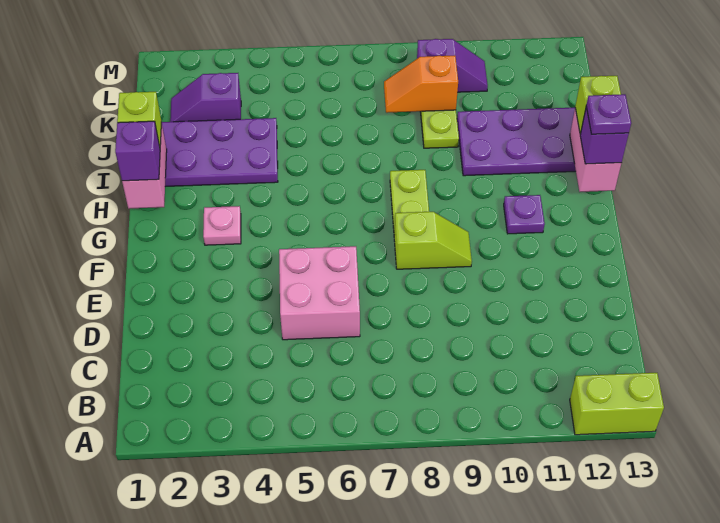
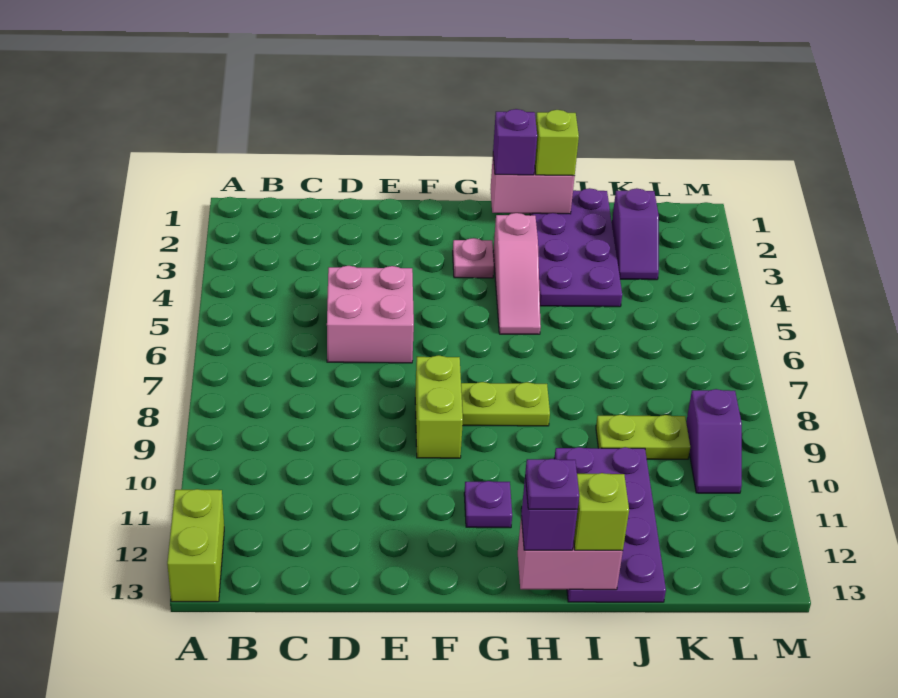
lime slope F8:F9 level 1 top 8 -> lime brick F8:F9 level 1
none -> pink slope H3:H5 level 1 top 3
purple slope K2:K3 level 1 top 3 -> purple slope K2:K3 level 1 top 2
orange slope K8:K9 level 2 top 9 -> none

